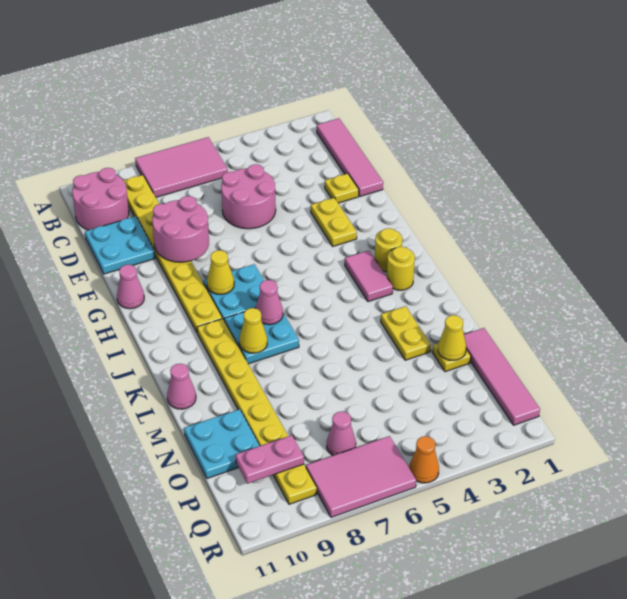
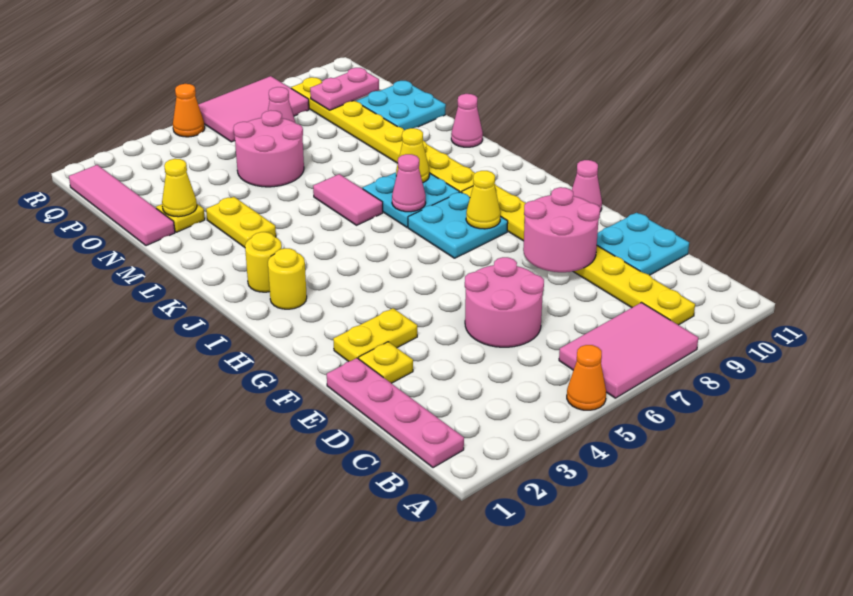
none -> orange cone A5 level 1
pink tile B1:E1 level 1 -> pink plate B1:E1 level 1
pink round brick B10:C11 level 1 -> pink round brick N5:O6 level 1
yellow plate F3:G3 level 1 -> yellow plate F2:F3 level 1
pink tile I3:J3 level 1 -> pink tile K6:L6 level 1

